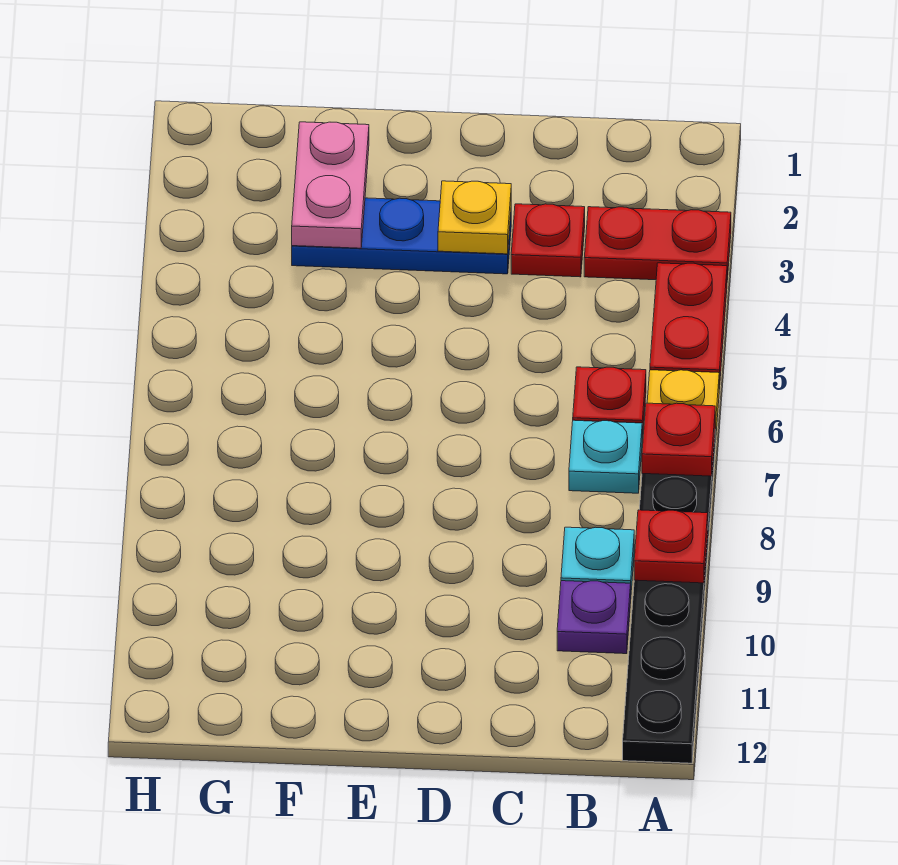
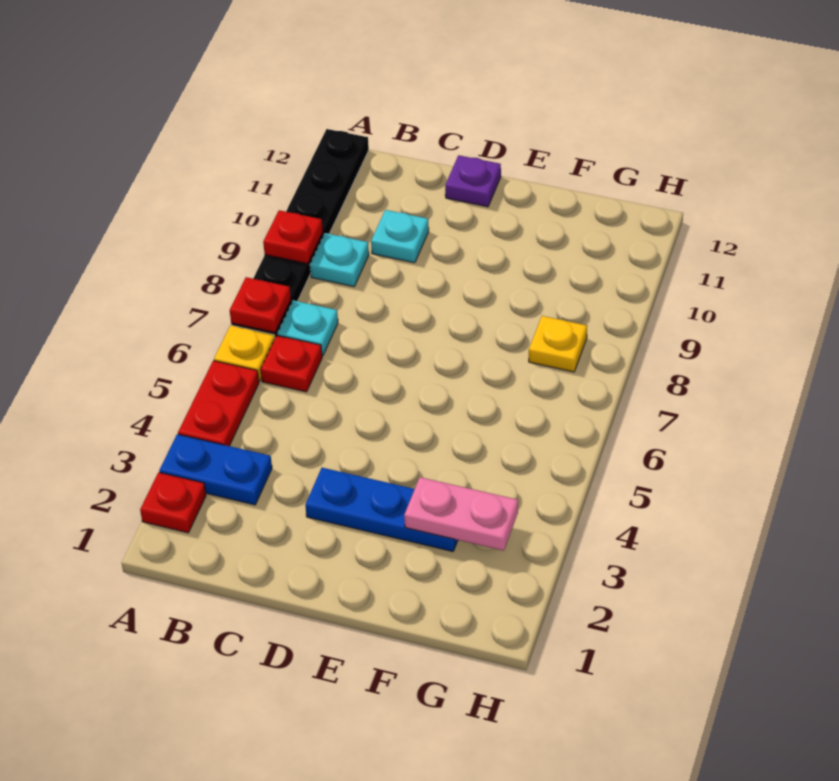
red plate A3:B3 level 1 -> blue plate A3:B3 level 1
purple plate B10 level 1 -> purple plate D12 level 1
red plate C3 level 1 -> red plate A2 level 1
none -> cyan plate C10 level 1
yellow plate D3 level 2 -> yellow plate G8 level 1
pink plate F2:F3 level 2 -> pink plate F3:G3 level 2

